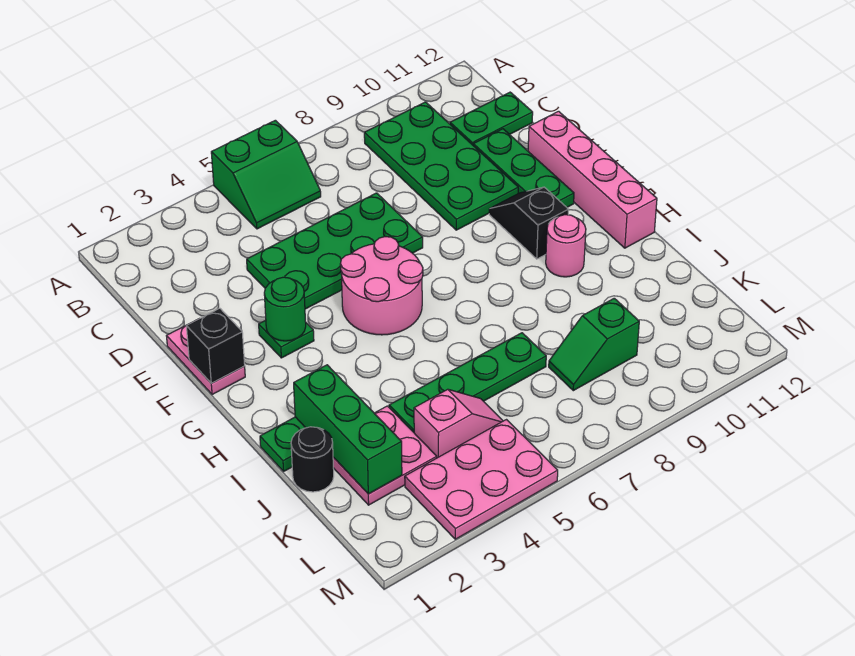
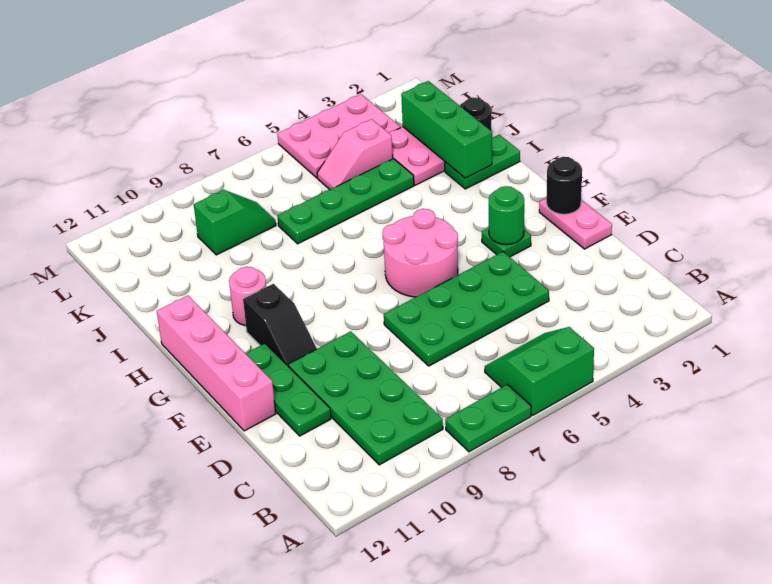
green plate C11:C12 level 1 -> green plate A7:A8 level 1
black brick F1 level 2 -> black round brick F1 level 2

